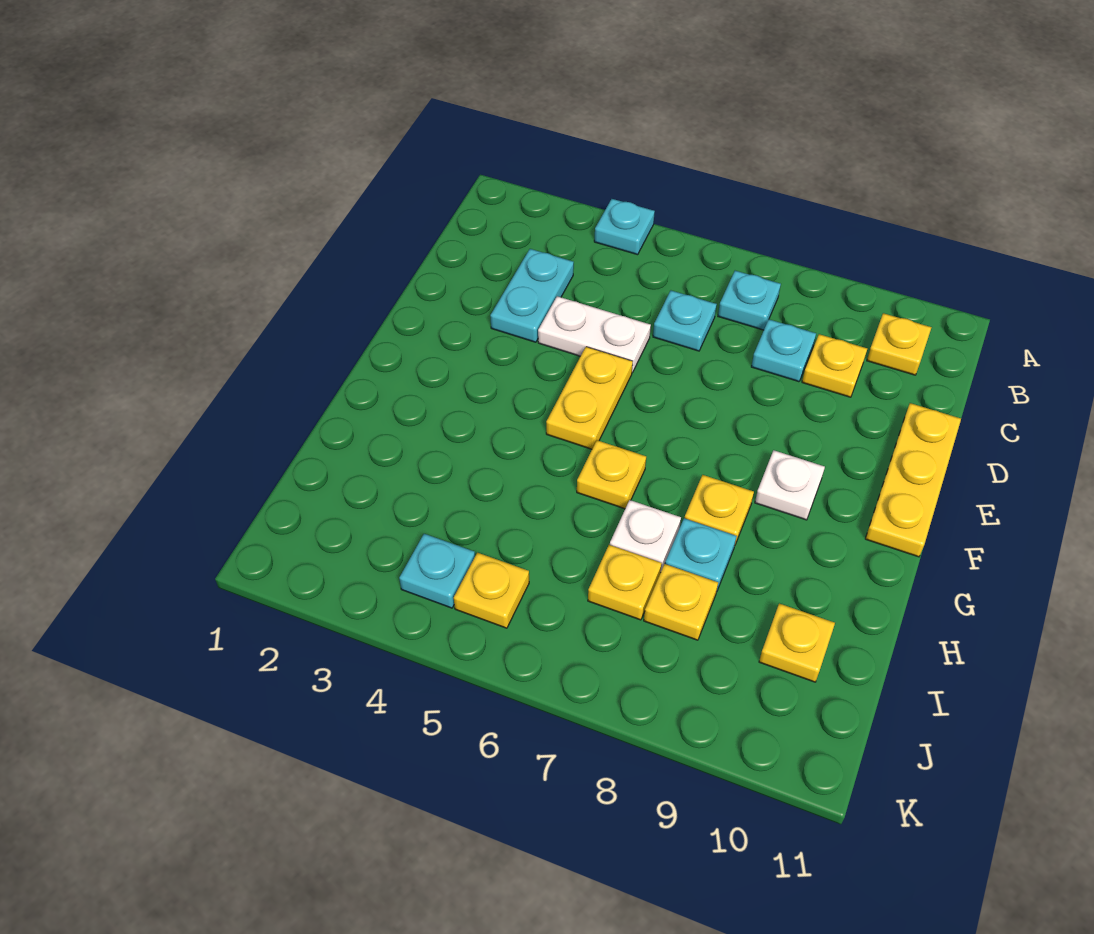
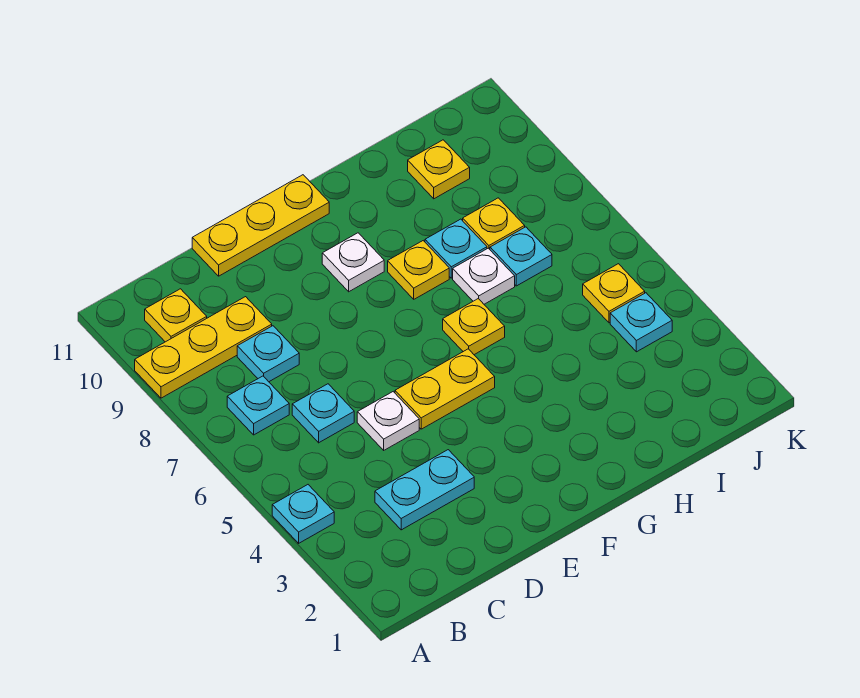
yellow plate C9 level 1 -> yellow plate A9:C9 level 1
white plate D4:D5 level 1 -> white plate D5 level 1
yellow plate I7 level 1 -> cyan plate I7 level 1

